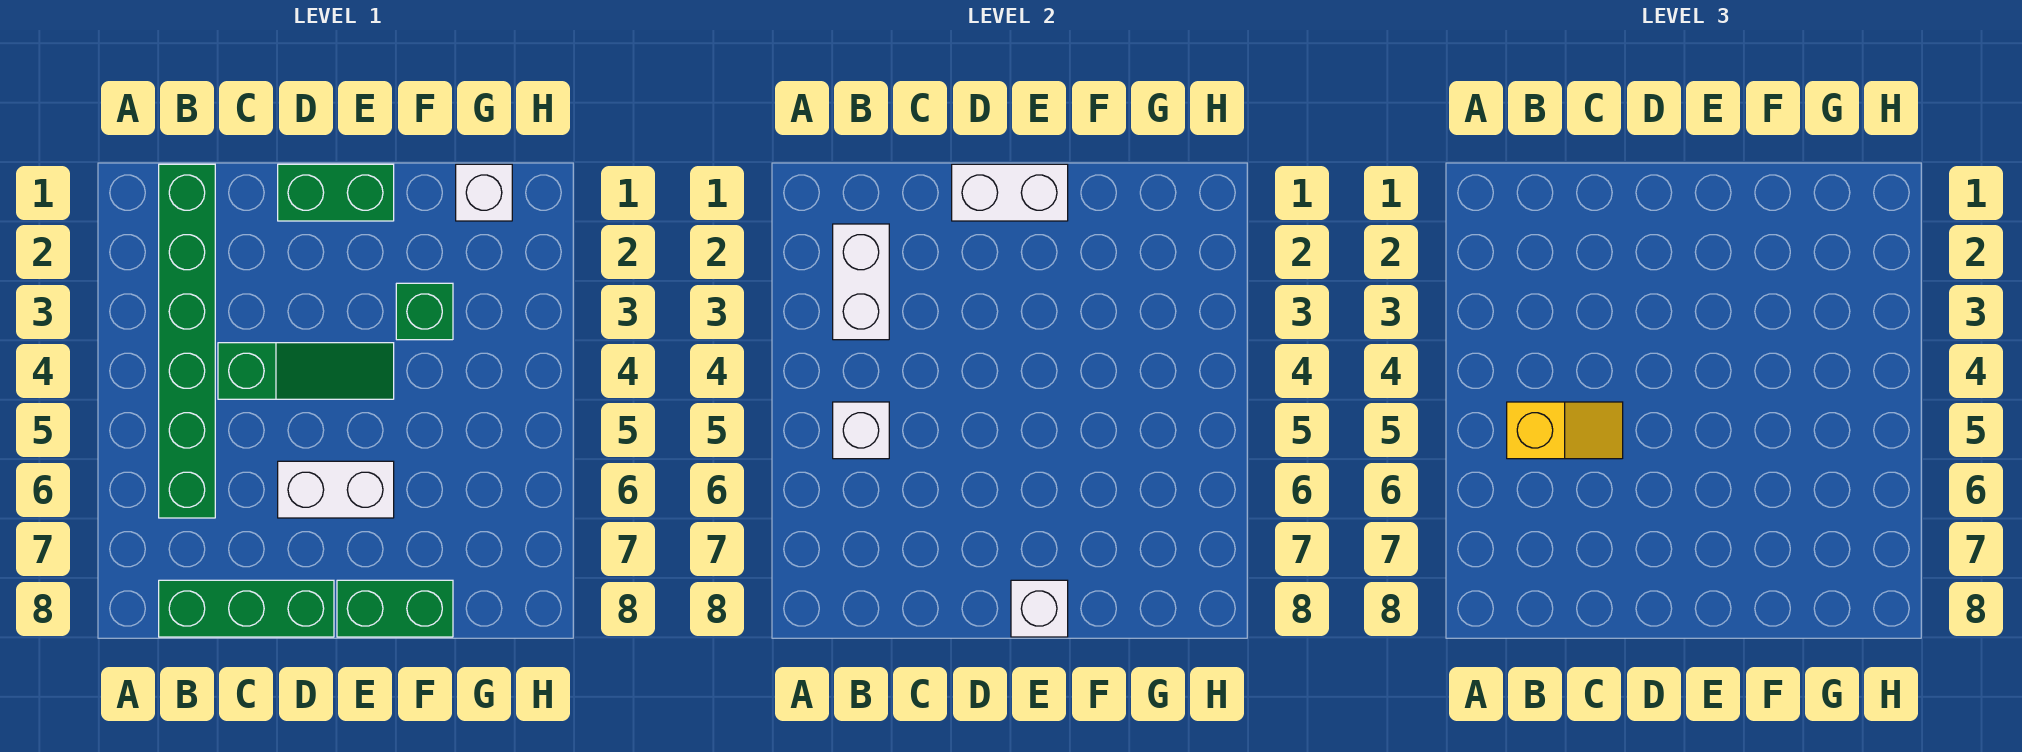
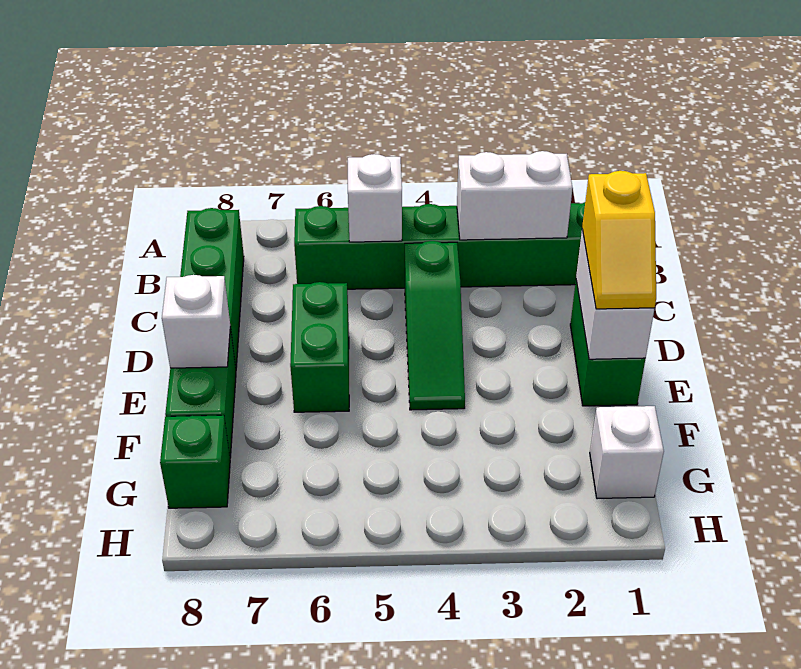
yellow slope B5:C5 level 3 top B -> yellow slope D1:E1 level 3 top D
white brick D6:E6 level 1 -> green brick D6:E6 level 1
green brick F3 level 1 -> green brick G8 level 1

